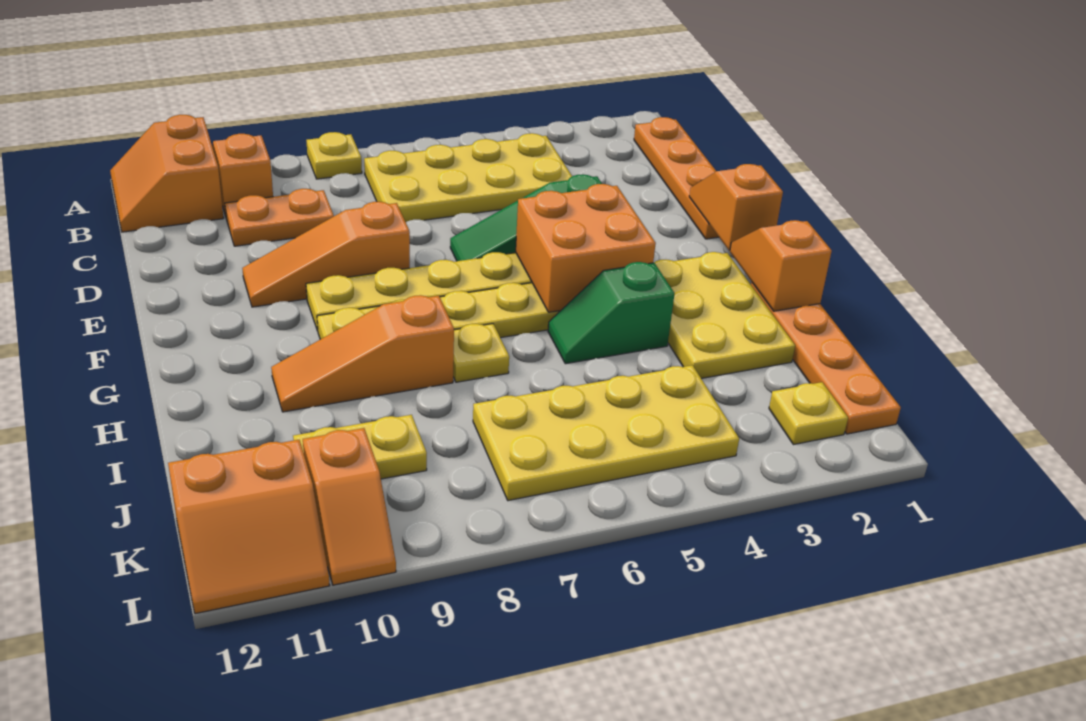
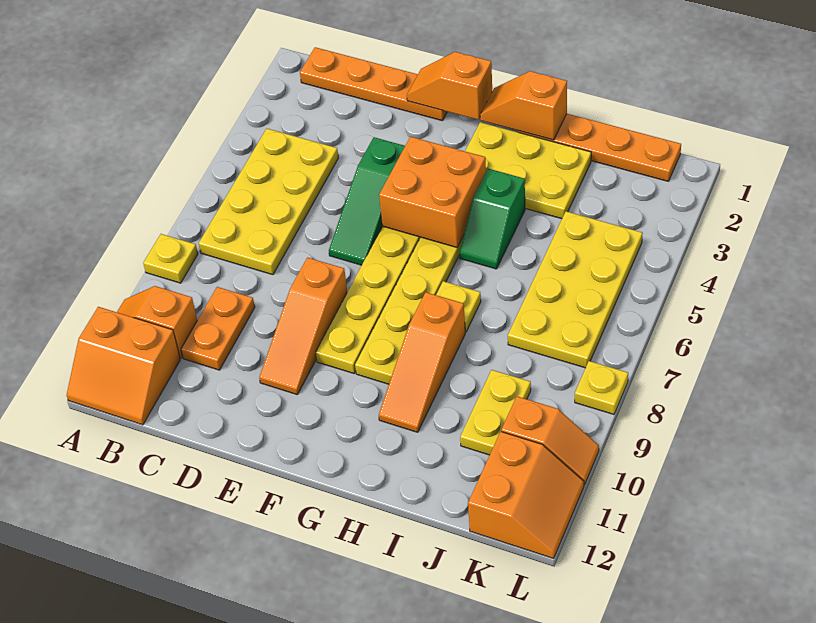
yellow plate K2 level 1 -> yellow plate L8 level 1

